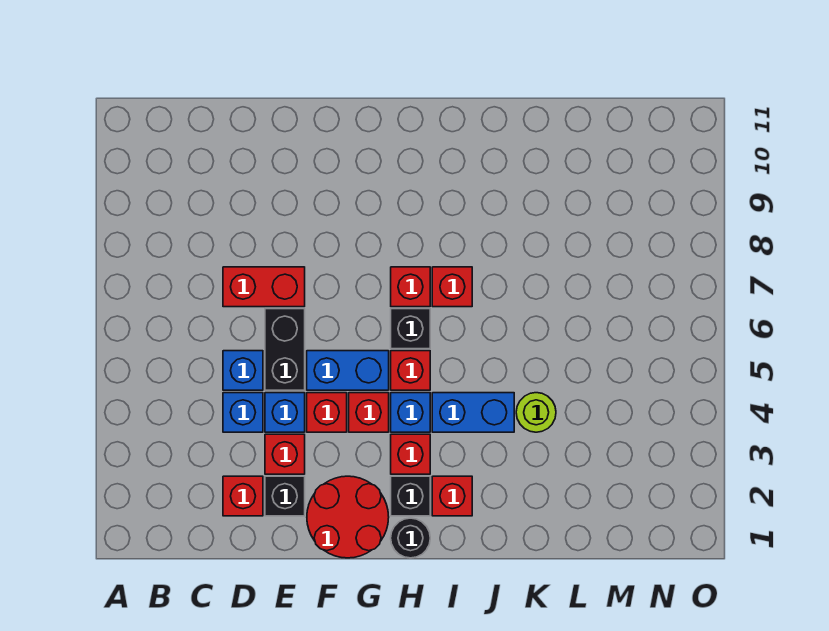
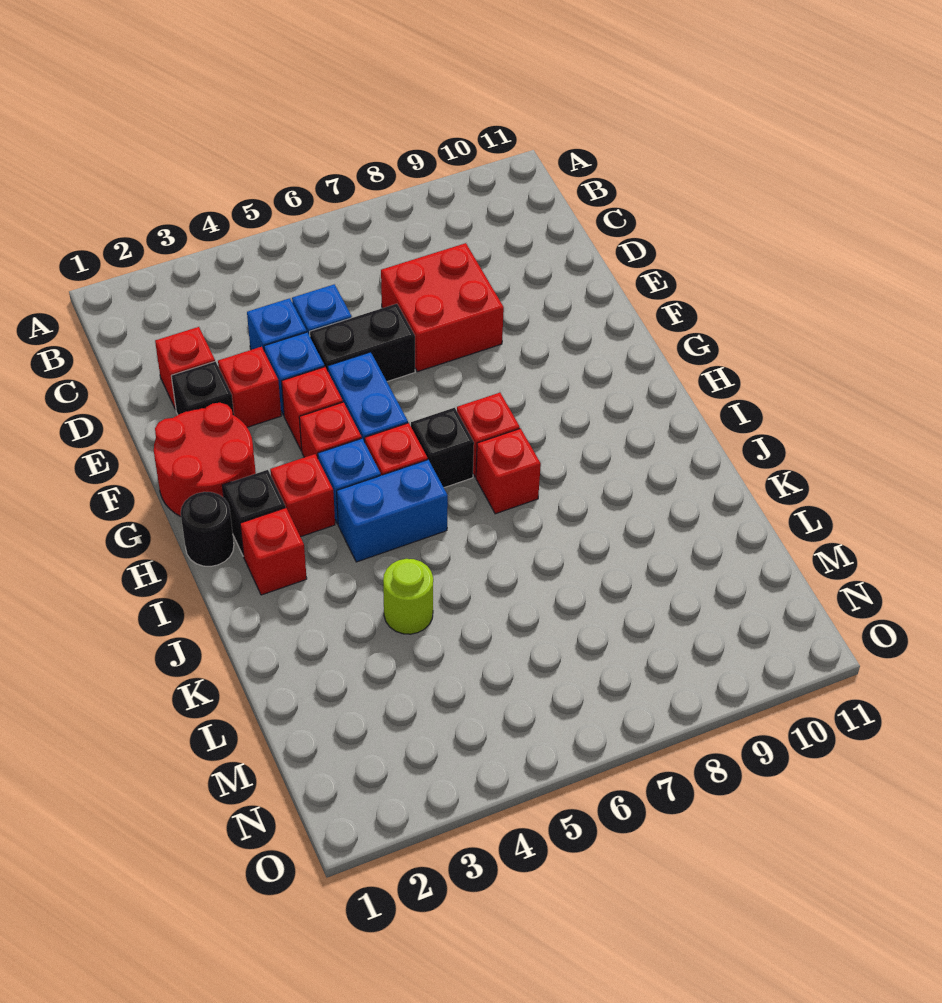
red brick D7:E7 level 1 -> red brick D7:E8 level 1
blue brick I4:J4 level 1 -> blue brick I4:I5 level 1

